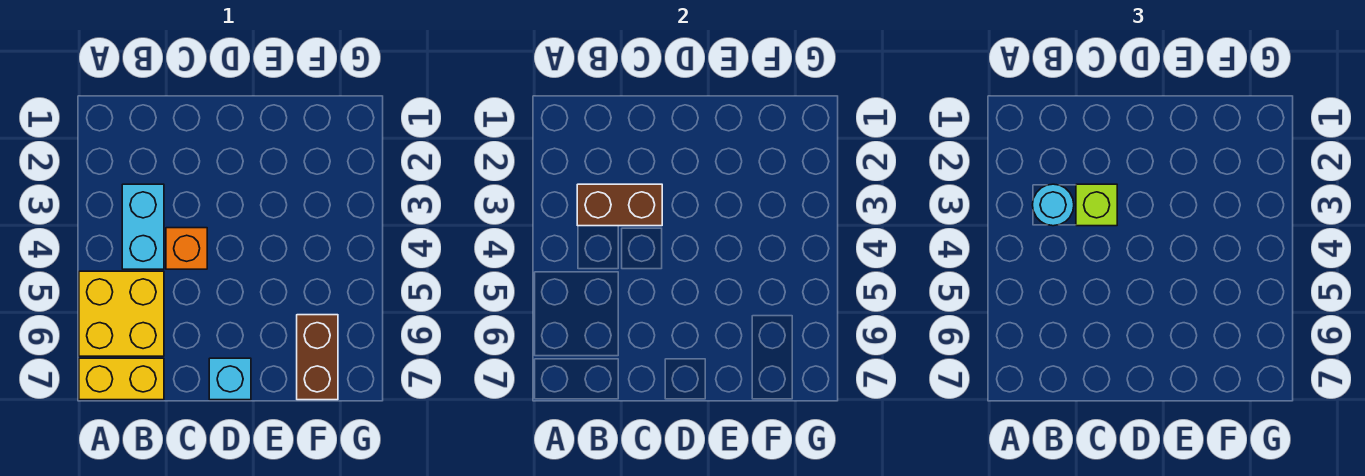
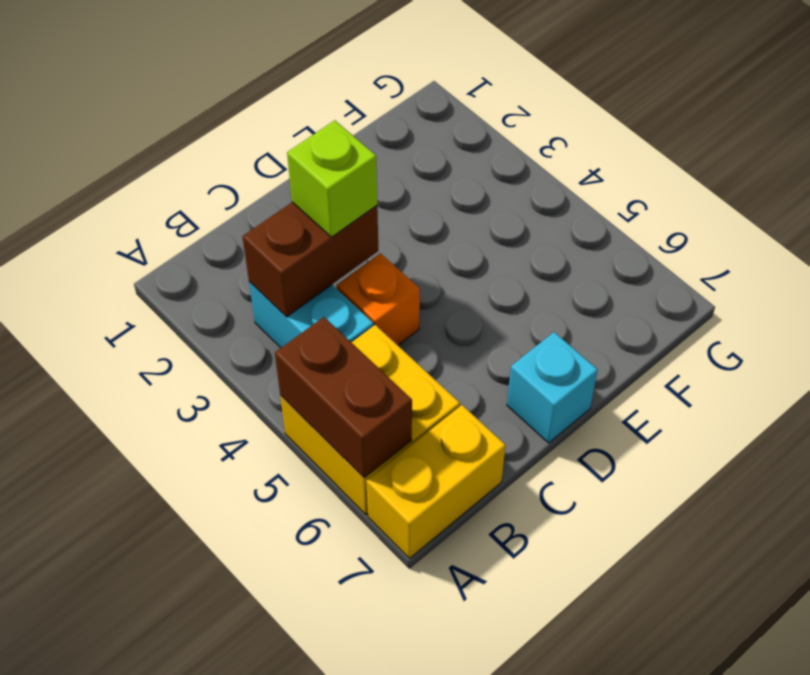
cyan round brick B3 level 3 -> none
brown brick F6:F7 level 1 -> brown brick A5:A6 level 2

